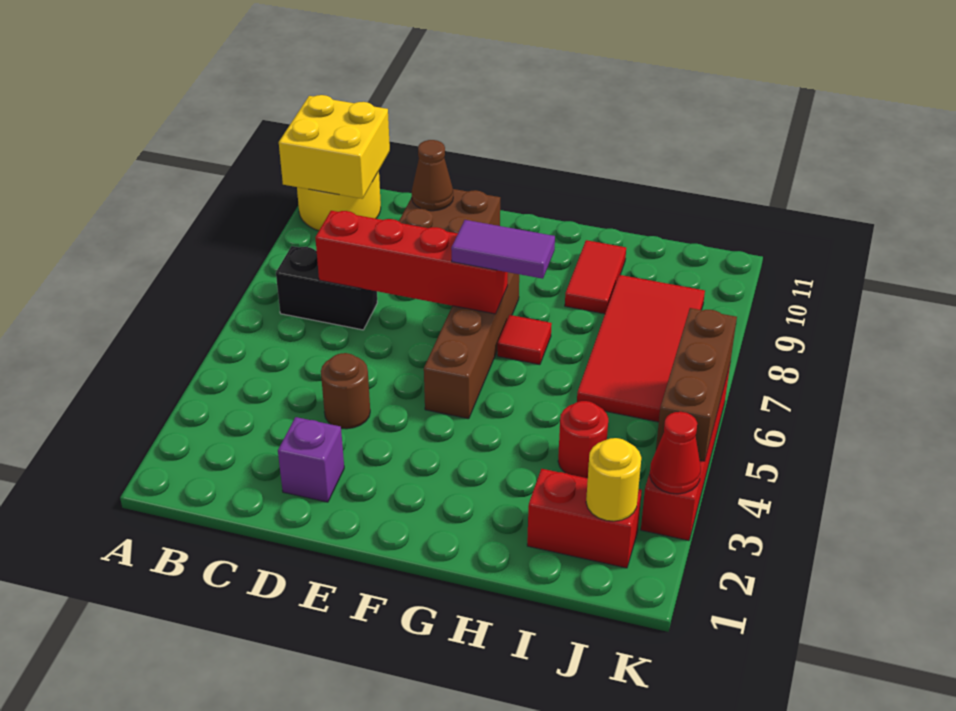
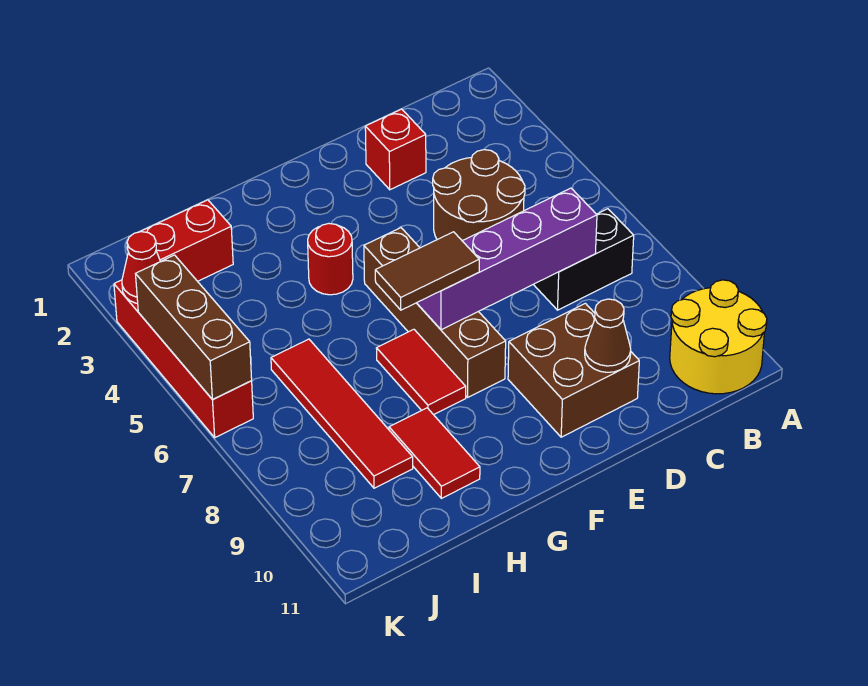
yellow brick A10:B11 level 2 -> none
red brick C7:F7 level 2 -> purple brick C7:F7 level 2
purple brick D2 level 1 -> red brick D2 level 1
brown round brick D4 level 1 -> brown round brick C4:D5 level 1
purple tile F7:G7 level 3 -> brown tile F7:G7 level 3
red tile G7 level 1 -> red tile G7:G8 level 1
red round brick I4 level 1 -> red round brick G4 level 1
red tile I6:J9 level 1 -> red tile I6:I9 level 1
yellow round brick J2 level 2 -> none

